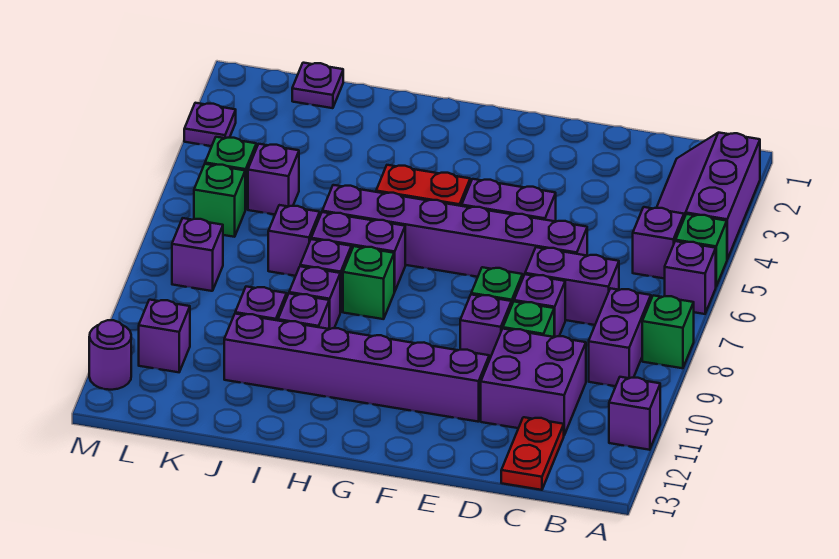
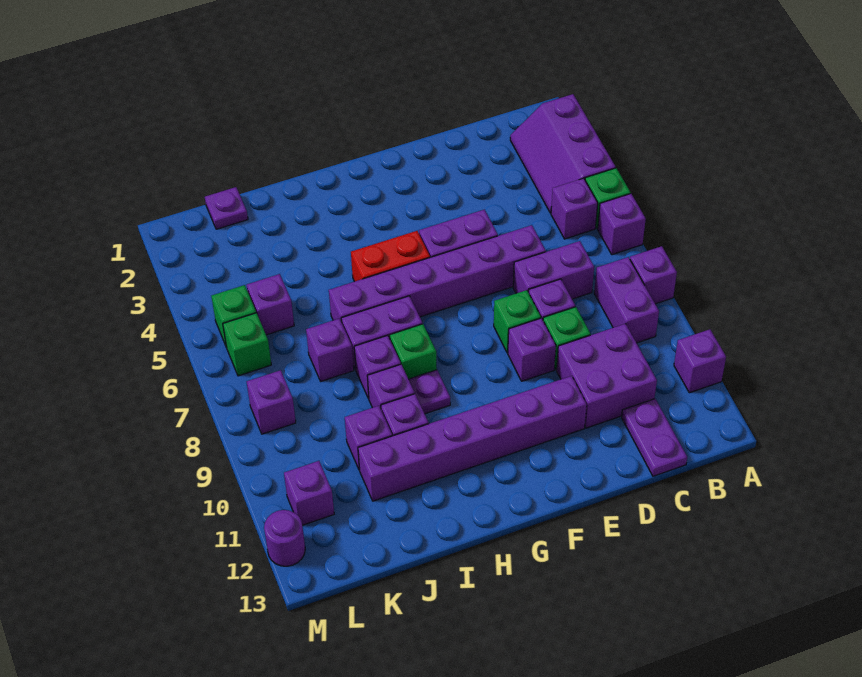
green brick A8 level 1 -> purple brick A8 level 1
red plate C12:C13 level 1 -> purple plate C12:C13 level 1
purple plate M3 level 1 -> purple plate H9 level 1

